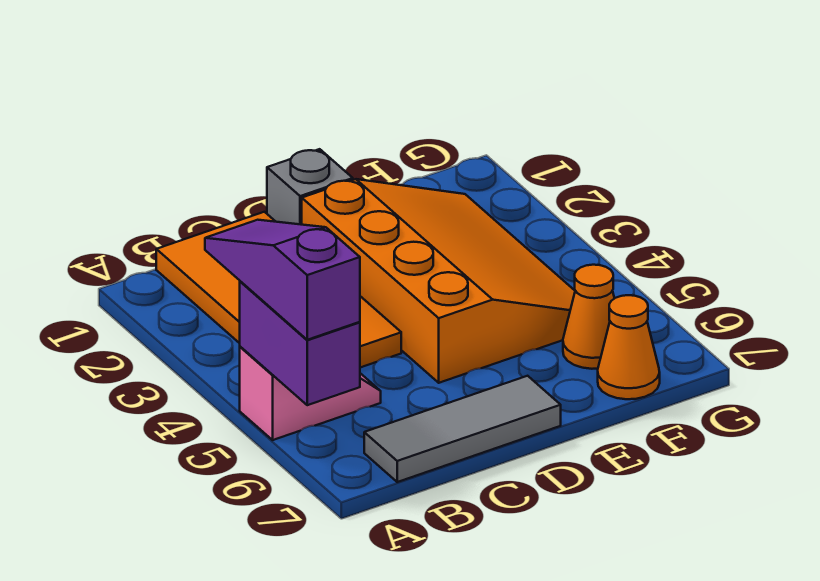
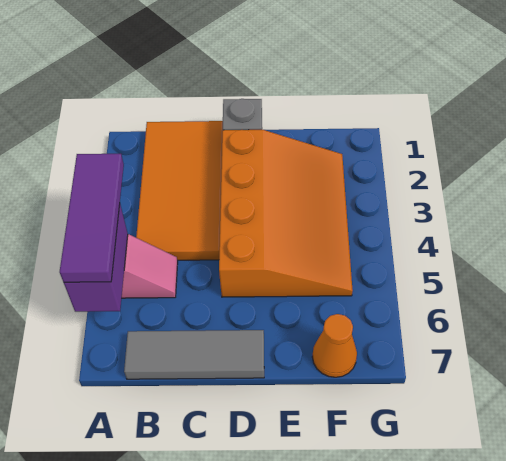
purple slope A4:A6 level 3 top 6 -> purple tile A4:A6 level 3
orange cone F6 level 1 -> none

